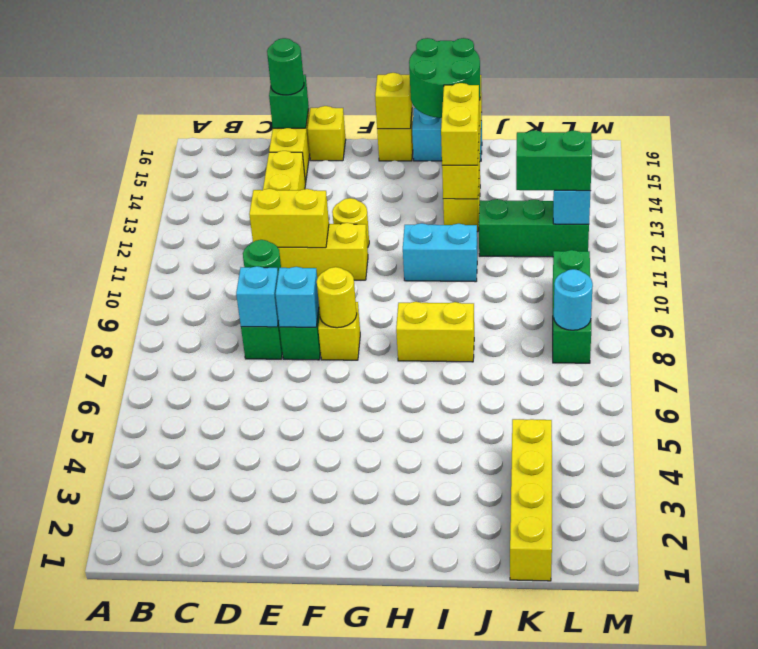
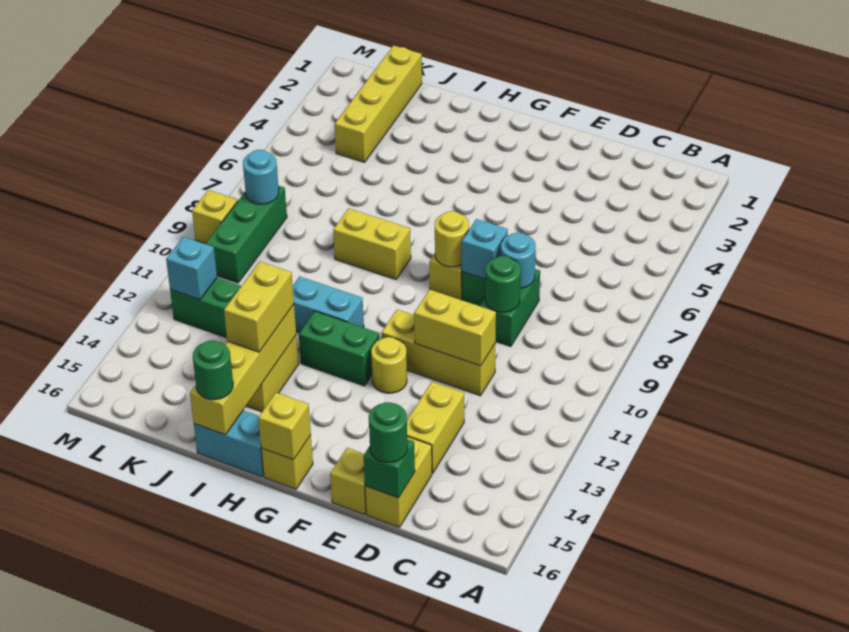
cyan brick D8 level 2 -> cyan round brick D8 level 2
green round brick H15:I16 level 3 -> green round brick I16 level 3
green brick K12:L12 level 3 -> green brick G12:H12 level 1
none -> yellow brick M9 level 1

